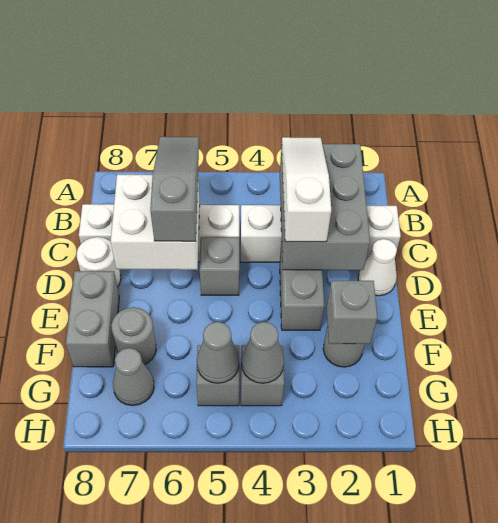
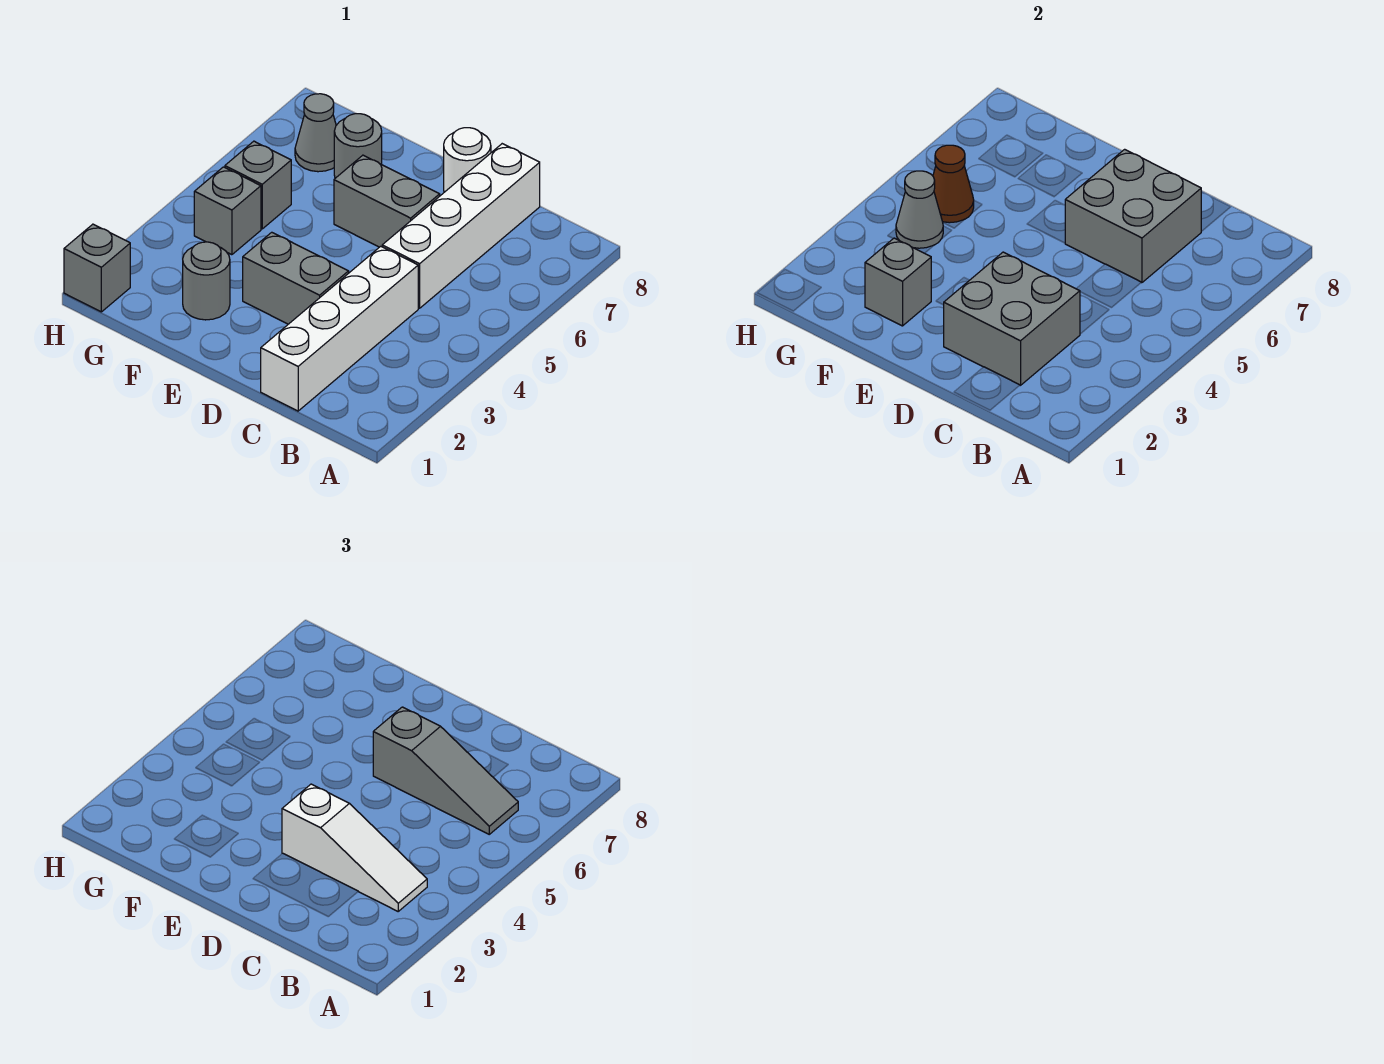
grey brick B2:D3 level 2 -> grey brick C2:D3 level 2
white brick C6:D7 level 2 -> grey brick C6:D7 level 2
white cone D1 level 1 -> none
grey brick D5 level 1 -> grey brick H1 level 1
grey brick E8:F8 level 1 -> grey brick D6:E6 level 1
grey cone G5 level 2 -> brown cone G5 level 2

